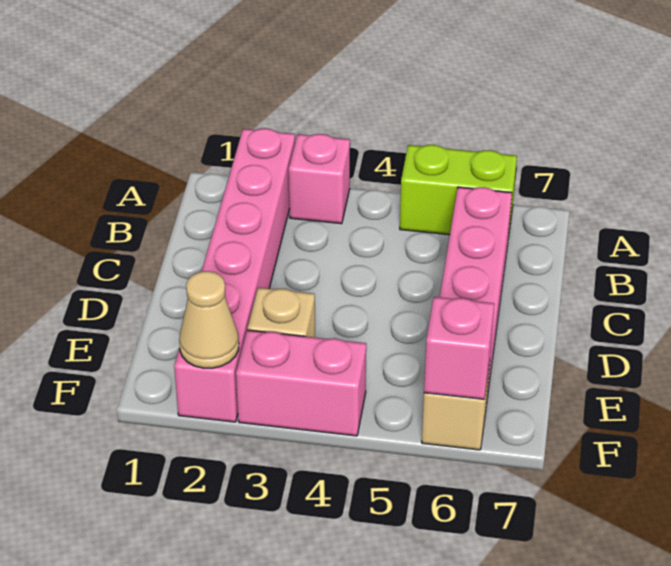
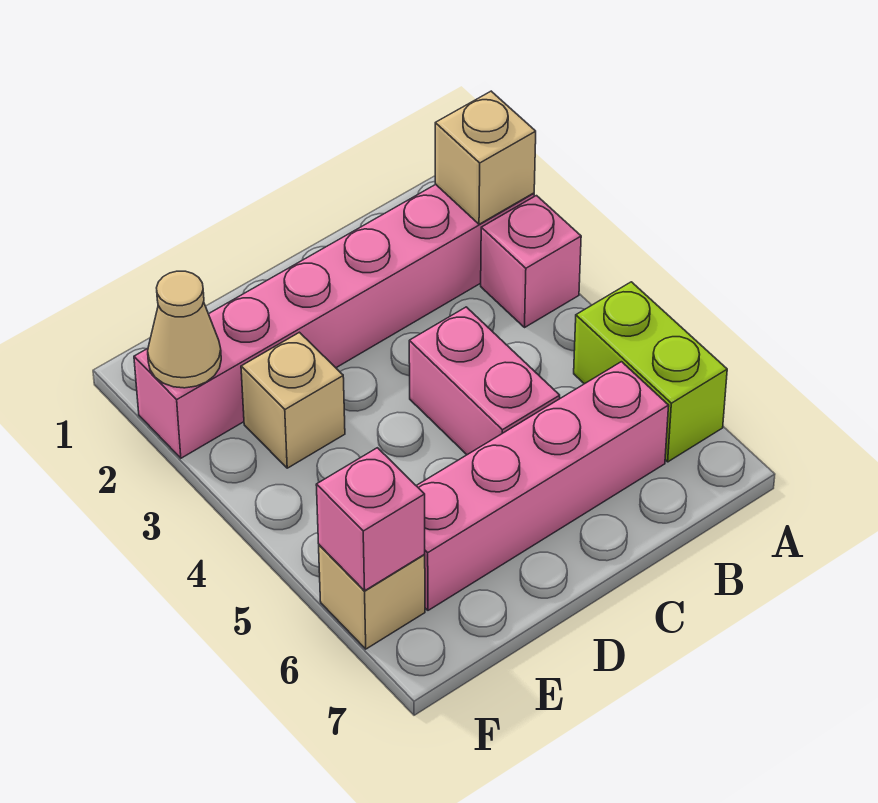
none -> tan brick A2 level 2
pink brick F3:F4 level 1 -> pink brick C4:C5 level 1

